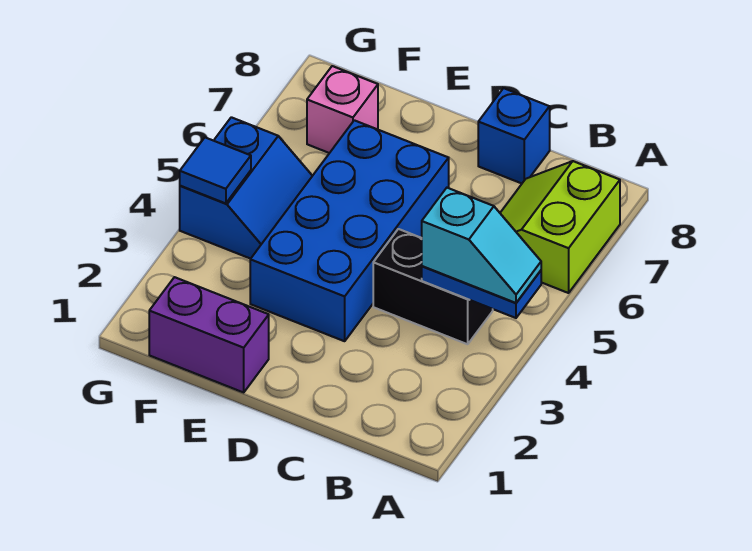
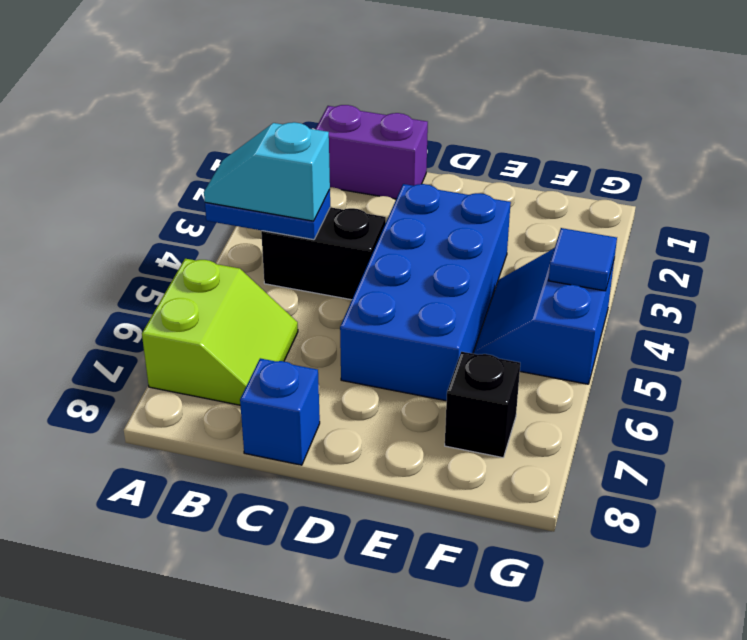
purple brick E1:F1 level 1 -> purple brick B1:C1 level 1
pink brick F7 level 1 -> black brick F7 level 1

